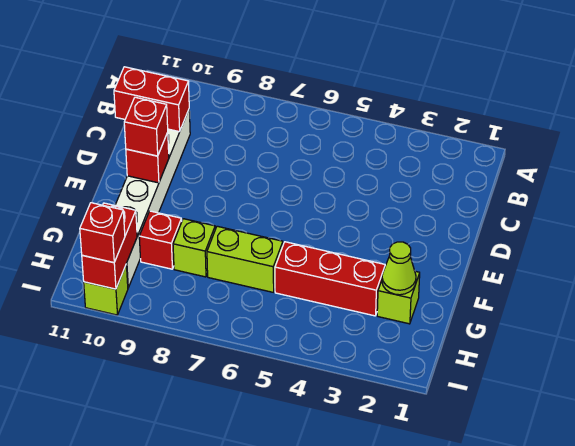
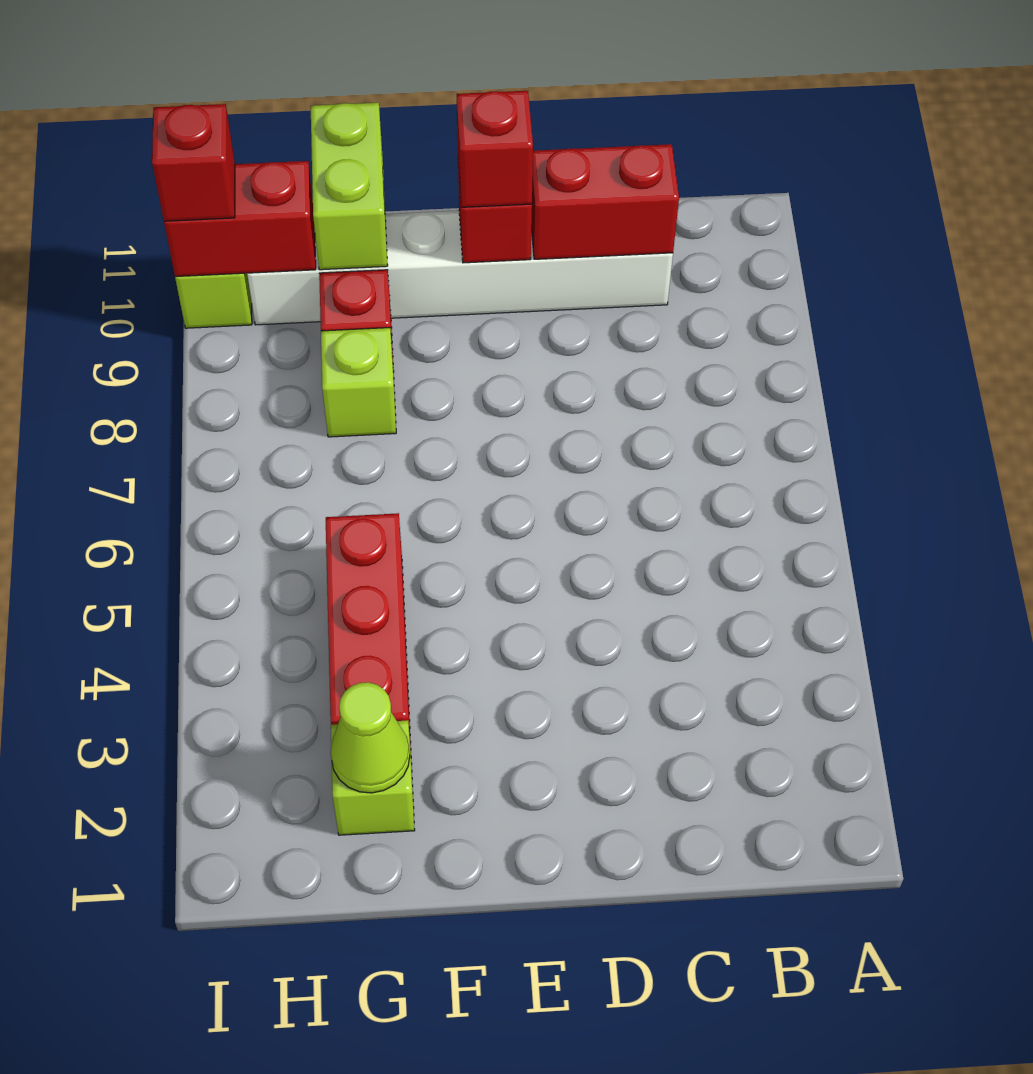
red brick C10:C11 level 2 -> red brick C10:D10 level 2
lime brick G6:G7 level 1 -> lime brick G10:G11 level 2

